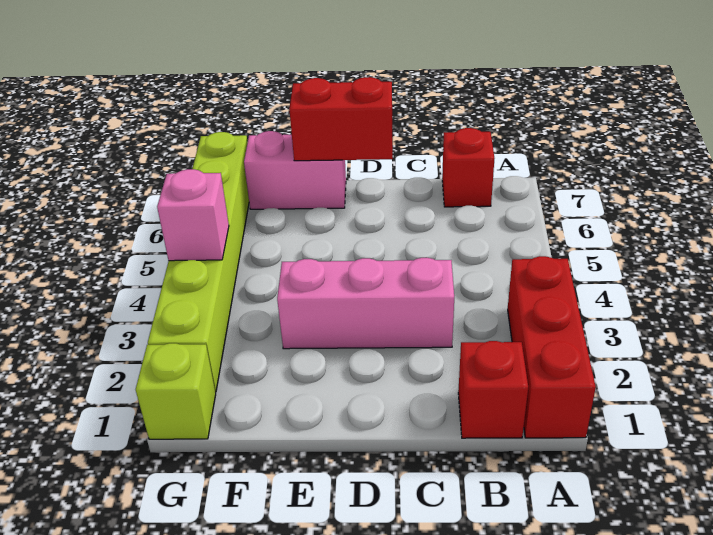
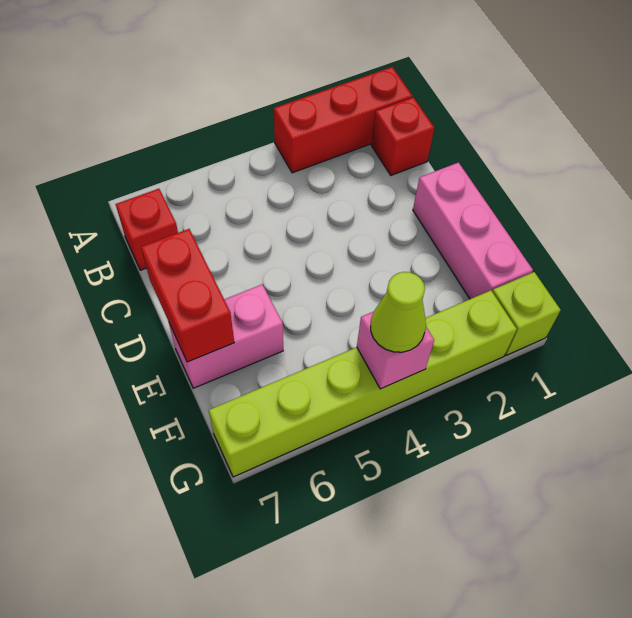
pink brick C3:E3 level 1 -> pink brick D1:F1 level 1
pink brick E7:F7 level 1 -> pink brick E6:E7 level 1
none -> lime cone G4 level 3

